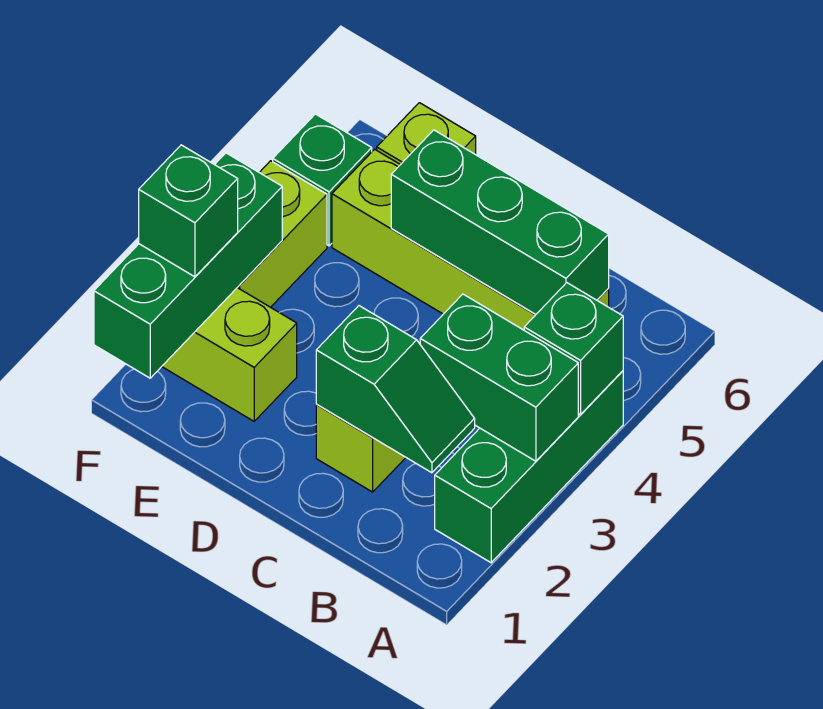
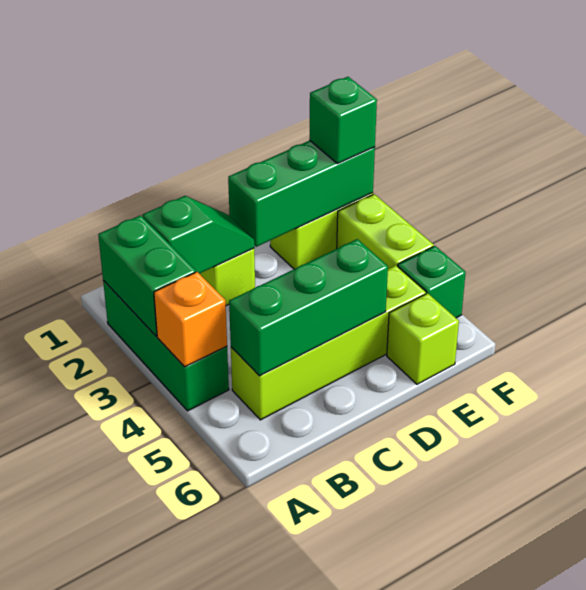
green brick A3:B3 level 2 -> green brick A2:A3 level 2
green brick A4 level 2 -> orange brick A4 level 2
green slope B2:C2 level 2 top C -> green slope B2:C2 level 2 top B
green brick F1:F3 level 2 -> green brick D2:F2 level 2

